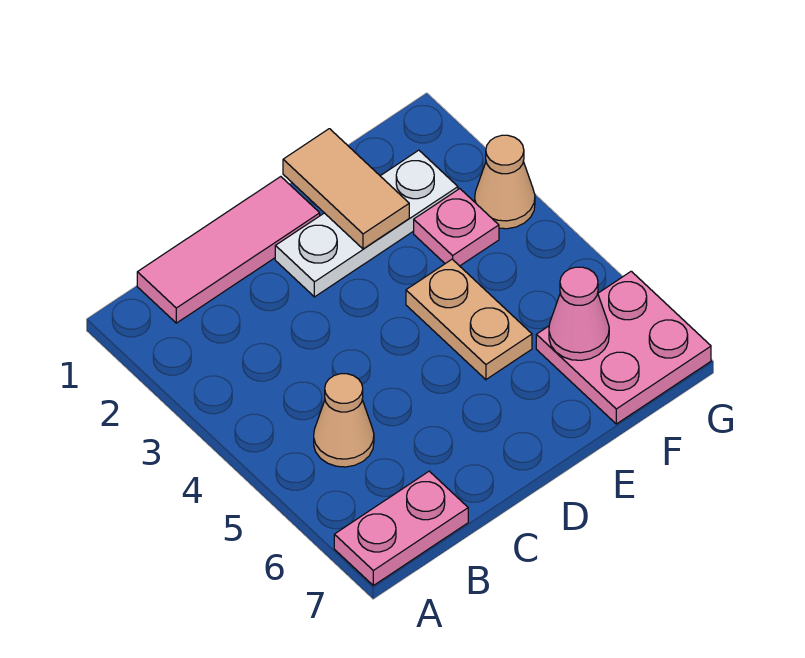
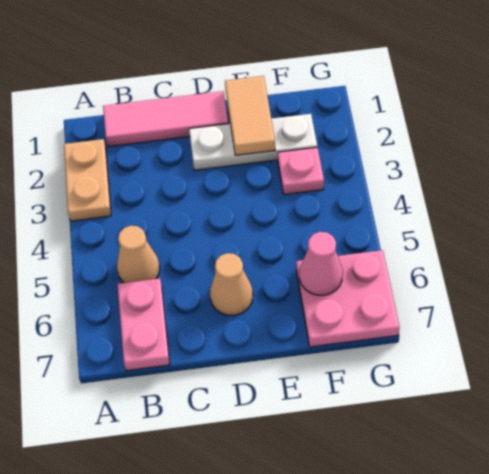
pink plate A7:B7 level 1 -> pink plate B6:B7 level 1
tan plate E4:E5 level 1 -> tan plate A2:A3 level 1
tan cone G3 level 1 -> tan cone D6 level 1

